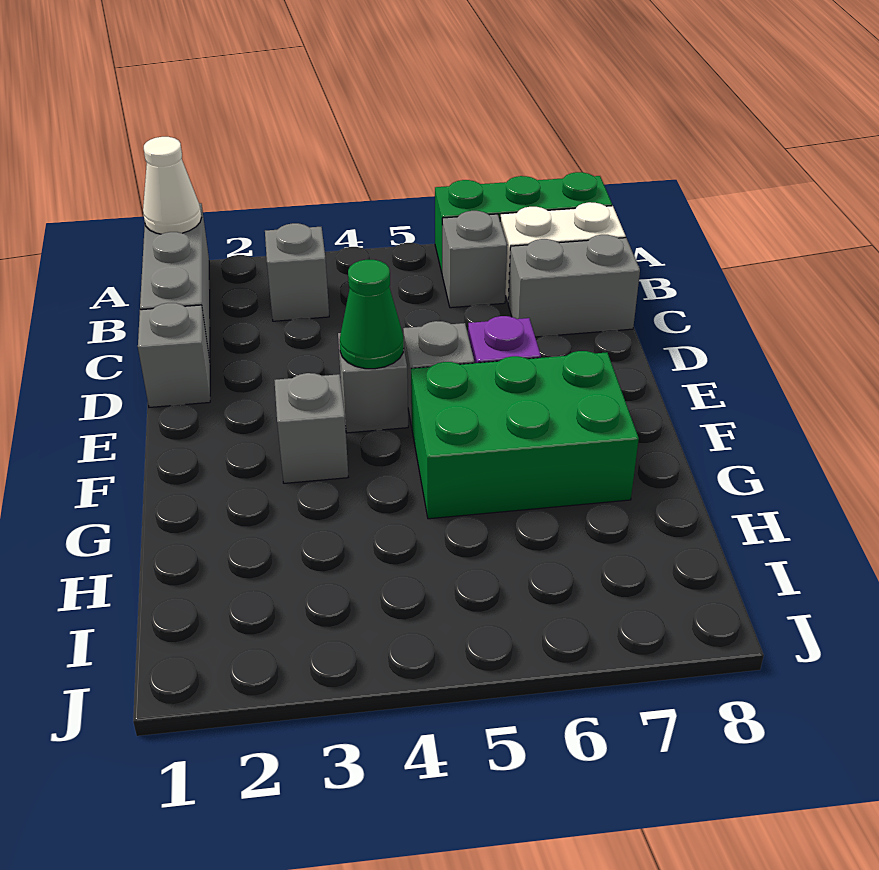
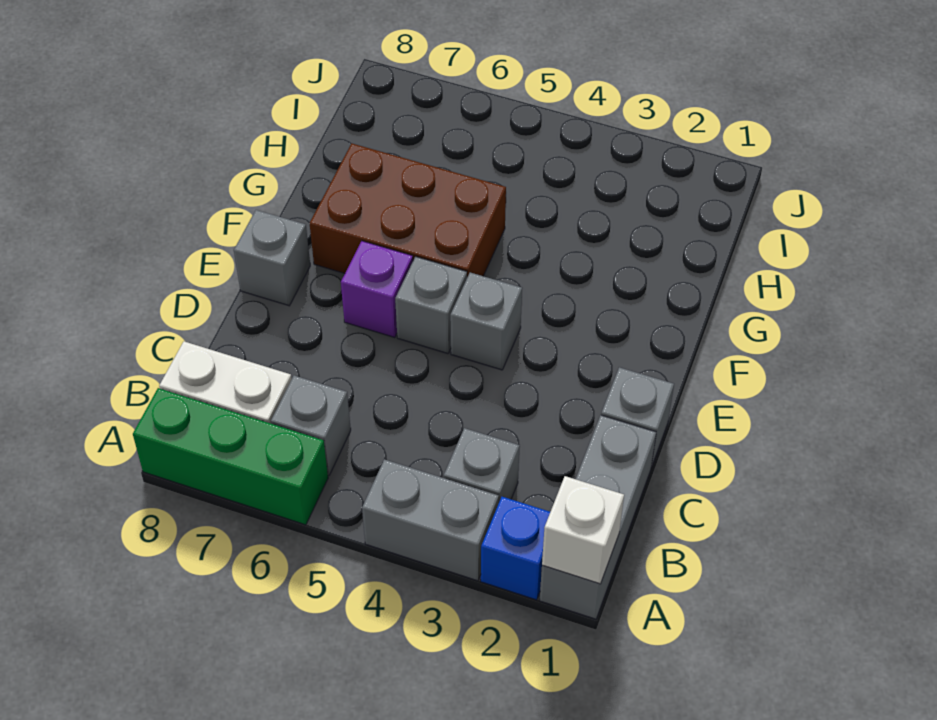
white cone A1 level 2 -> white brick A1 level 2
none -> blue brick A2 level 1
grey brick C7:C8 level 1 -> grey brick A3:A4 level 1
green cone E4 level 2 -> none
grey brick F3 level 1 -> grey brick E8 level 1
green brick F5:G7 level 1 -> brown brick F5:G7 level 1

